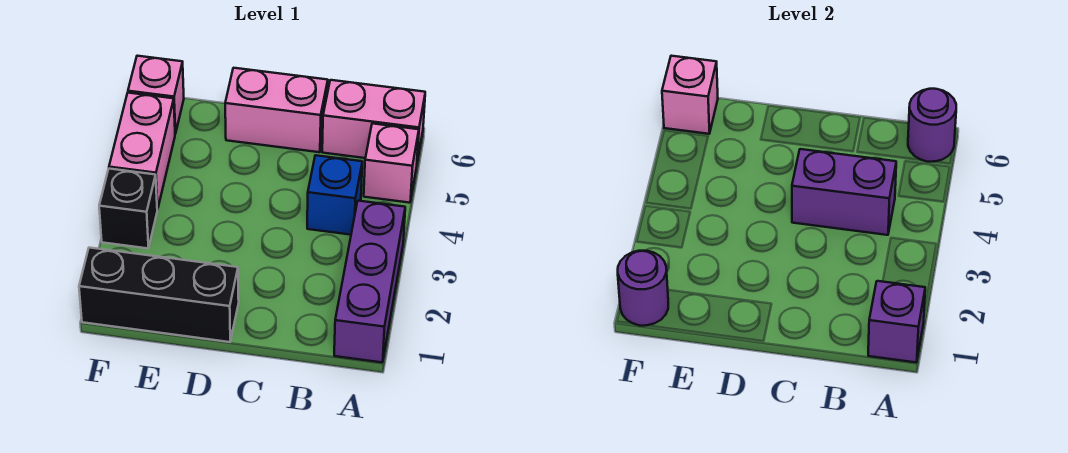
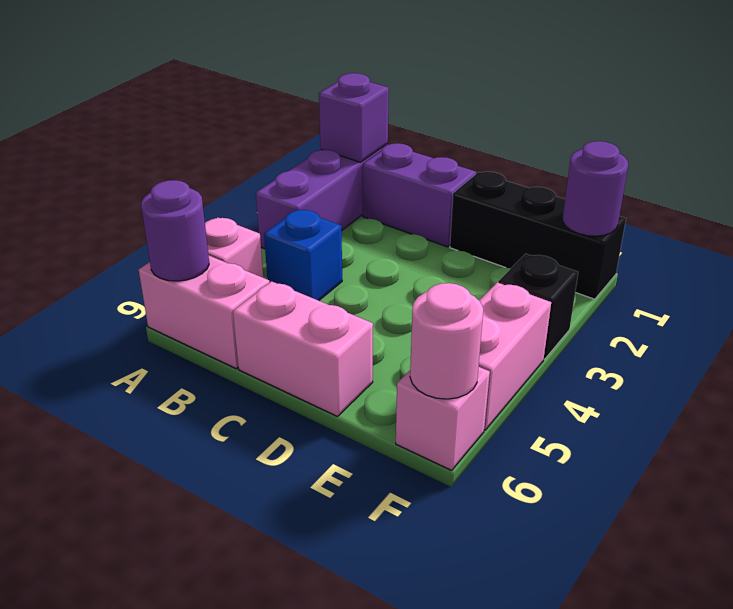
purple brick B4:C4 level 2 -> purple brick B1:C1 level 1
pink brick F6 level 2 -> pink round brick F6 level 2

